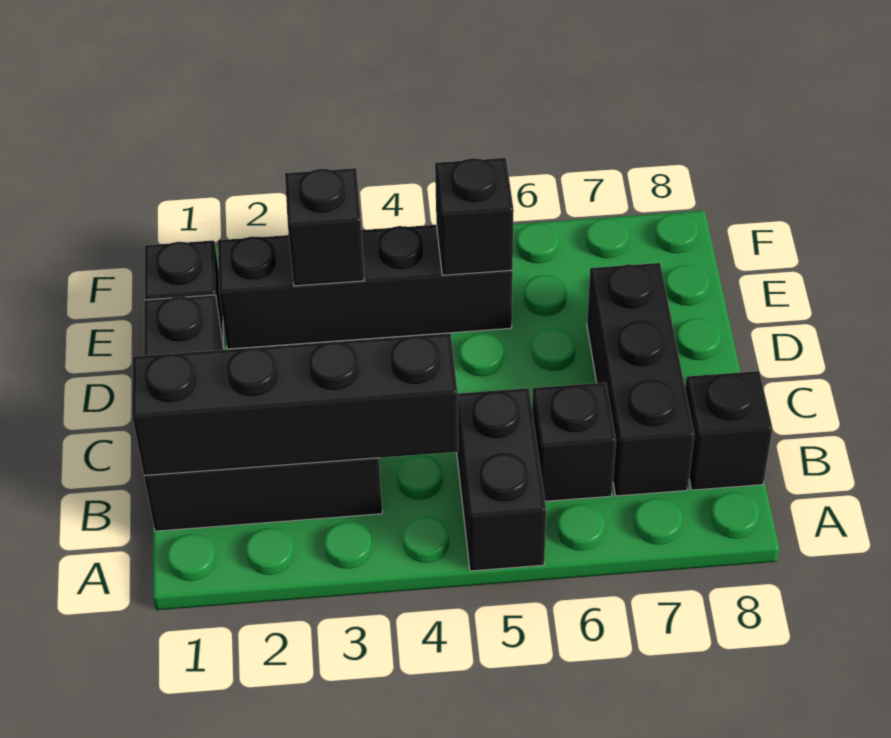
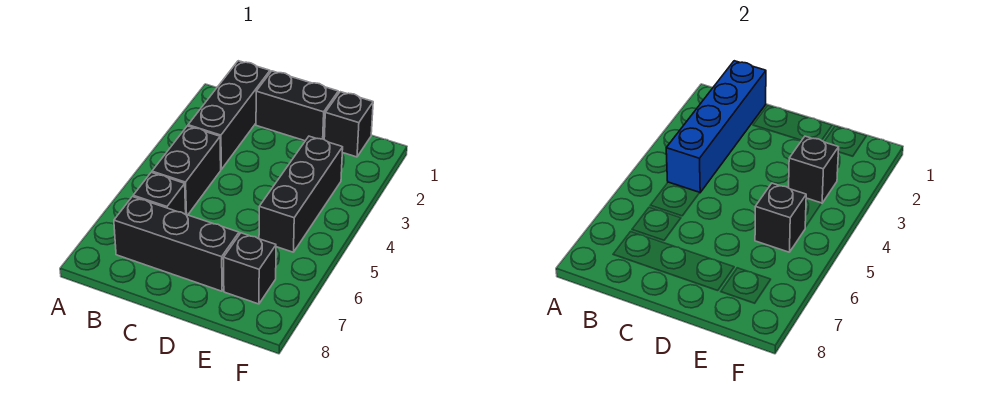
black brick A5:B5 level 1 -> black brick B4:B5 level 1
black brick B1:B4 level 2 -> blue brick B1:B4 level 2
black brick B8 level 1 -> black brick E7 level 1
black brick E2:E5 level 1 -> black brick E3:E5 level 1

